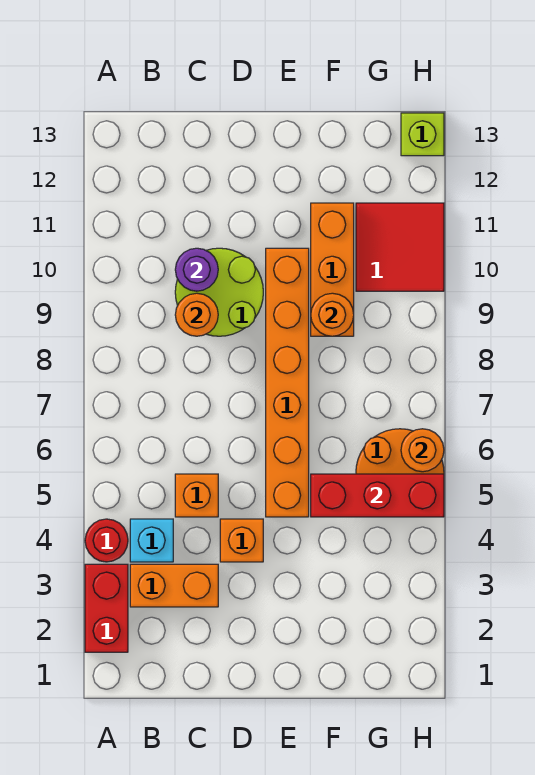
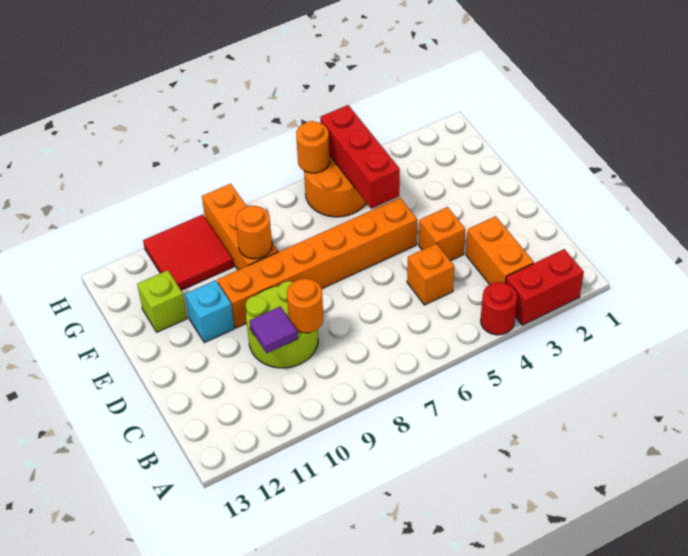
cyan brick B4 level 1 -> cyan brick E11 level 1
purple round brick C10 level 2 -> purple tile C10 level 2
orange brick F9:F11 level 1 -> orange brick F9:H9 level 1
lime brick H13 level 1 -> lime brick F12 level 1

